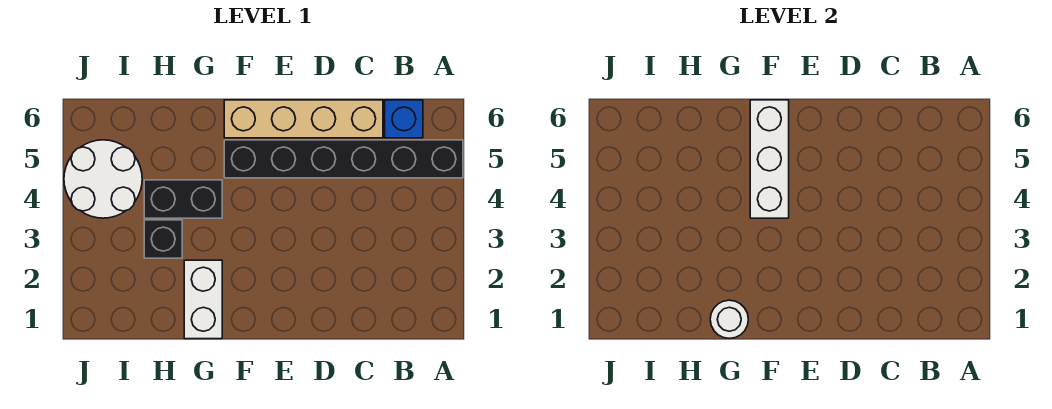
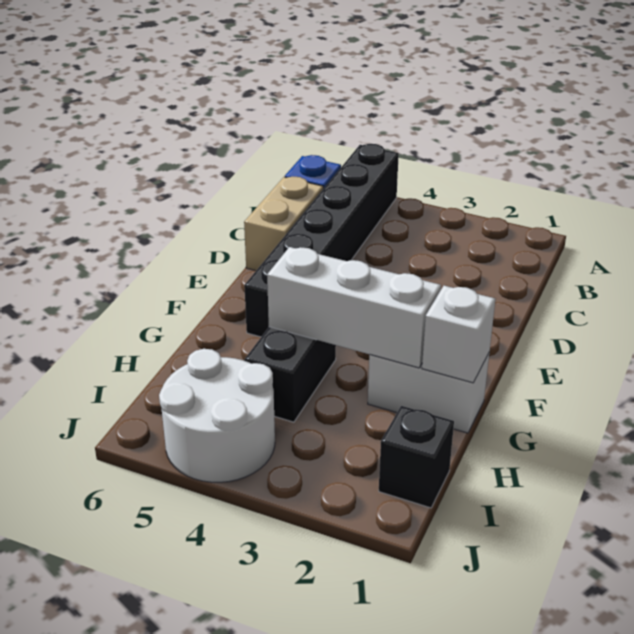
tan brick C6:F6 level 1 -> tan brick C6:D6 level 1
white brick F4:F6 level 2 -> white brick G2:G4 level 2
white round brick G1 level 2 -> white brick G1 level 2
black brick H3 level 1 -> black brick I1 level 1

